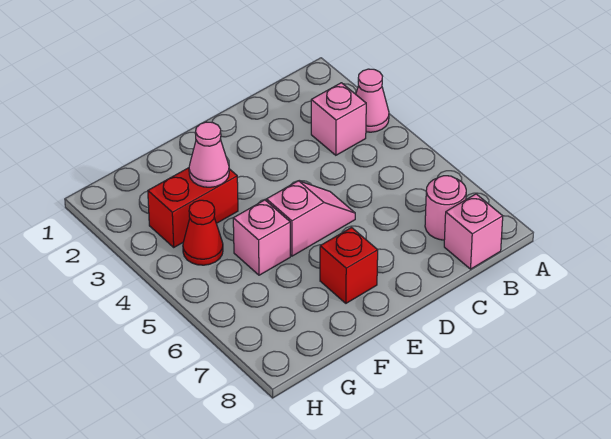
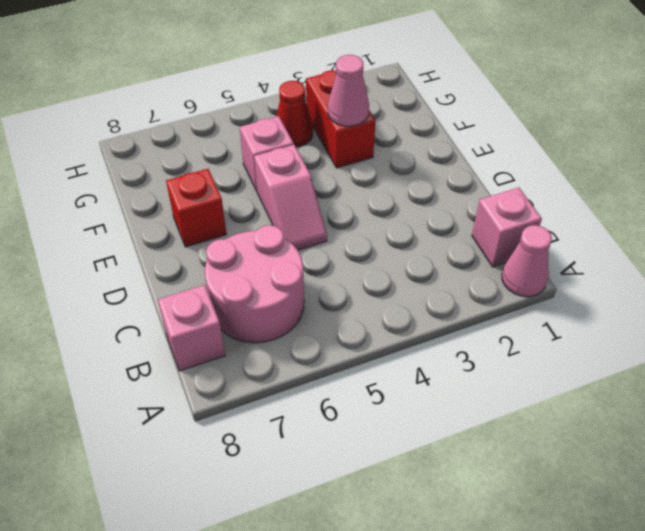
pink cone A3 level 1 -> pink cone A1 level 1
pink brick B3 level 1 -> pink brick B1 level 1
pink round brick B7 level 1 -> pink round brick B6:C7 level 1

